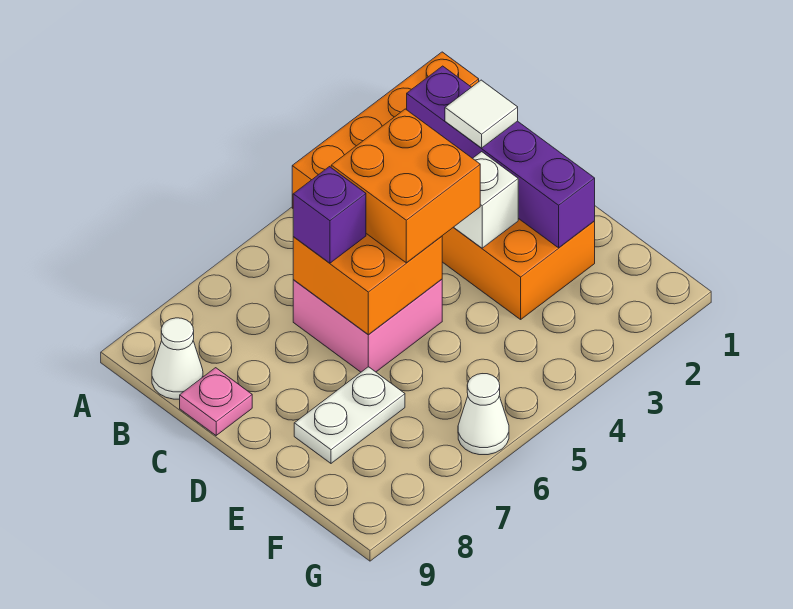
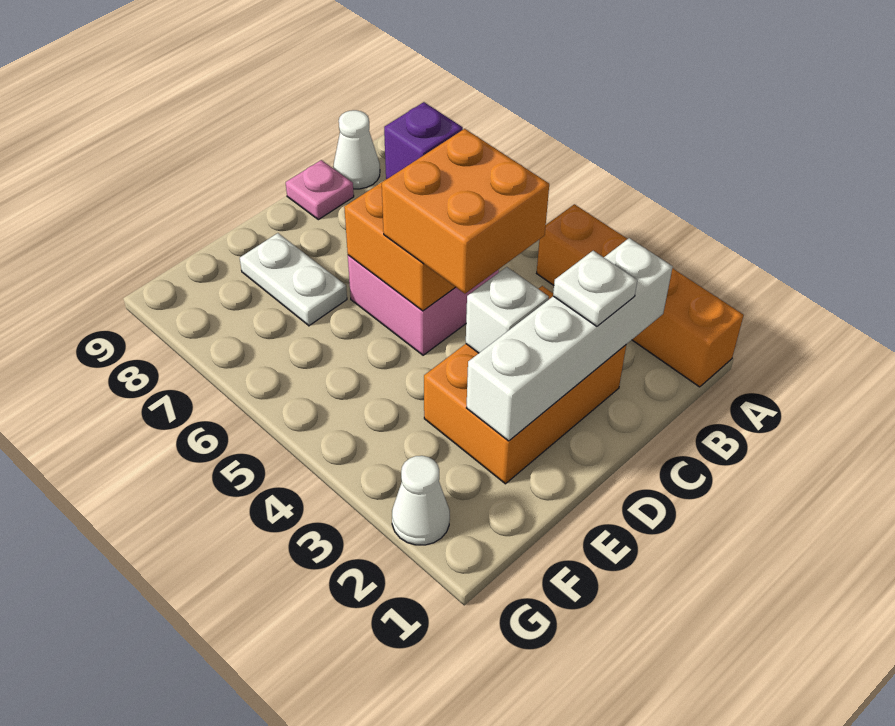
purple brick B2:E2 level 2 -> white brick B2:E2 level 2
white tile C2 level 3 -> white plate C2 level 3
white cone G6 level 1 -> white cone G2 level 1

